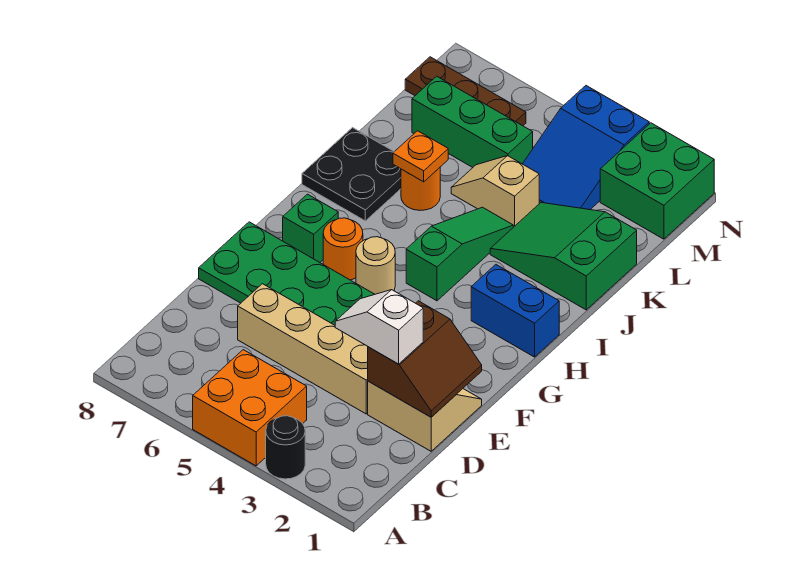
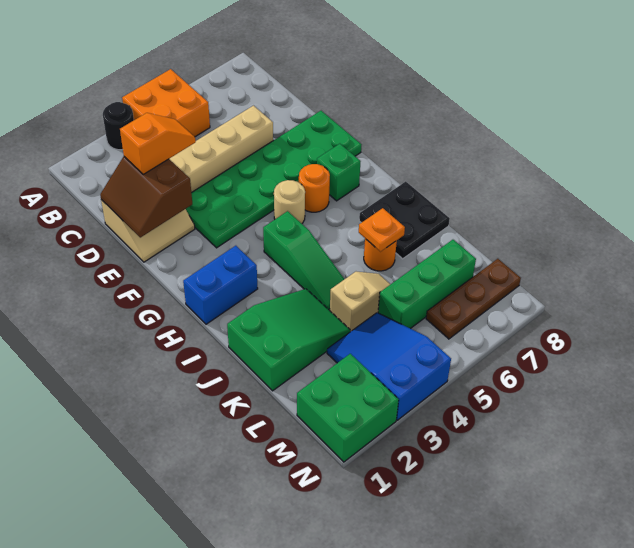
white slope D2:D3 level 3 top 2 -> orange slope D2:D3 level 3 top 2

